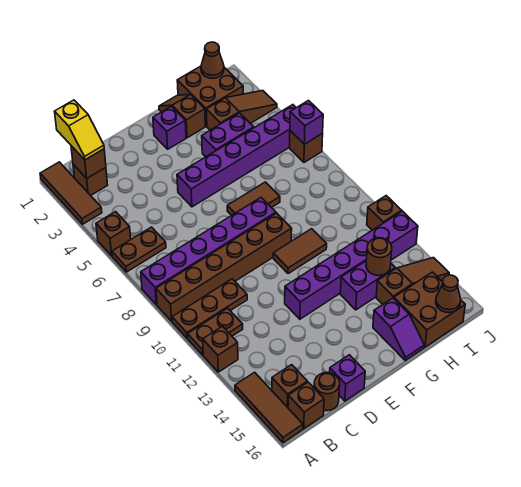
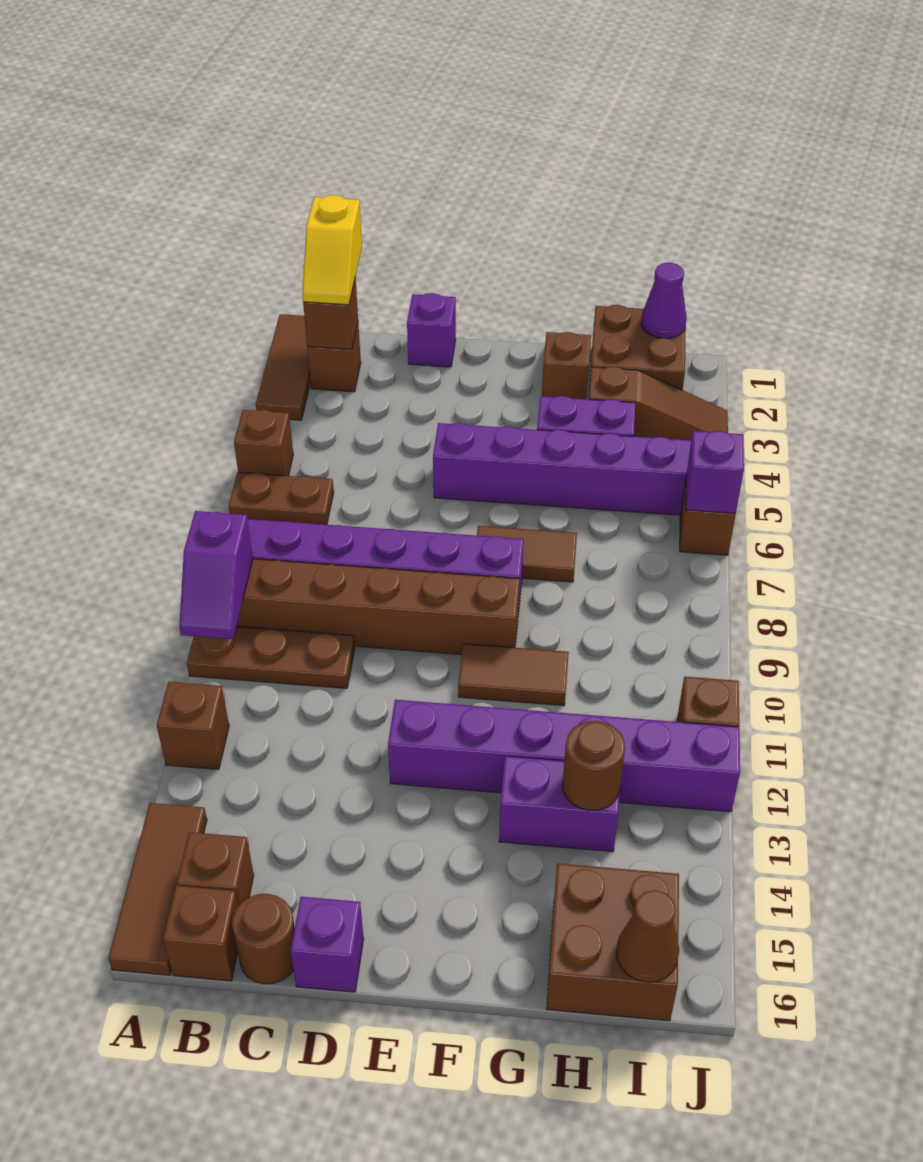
brown plate A11:B11 level 1 -> none
purple brick F2 level 1 -> purple brick D1 level 1
purple slope G15:G16 level 1 top 15 -> purple slope A9:A10 level 2 top 9
brown slope H14:J14 level 1 top H -> none
brown cone I1 level 2 -> purple cone I1 level 2

